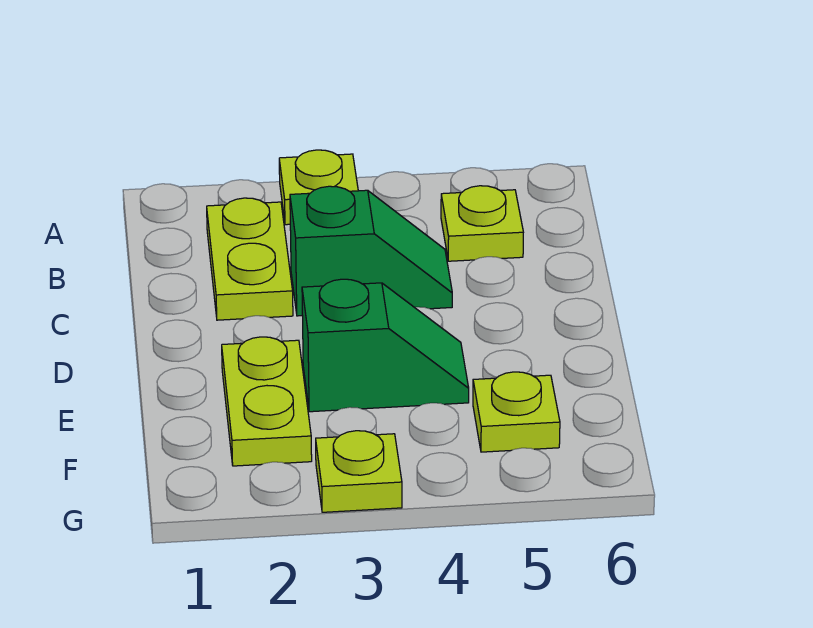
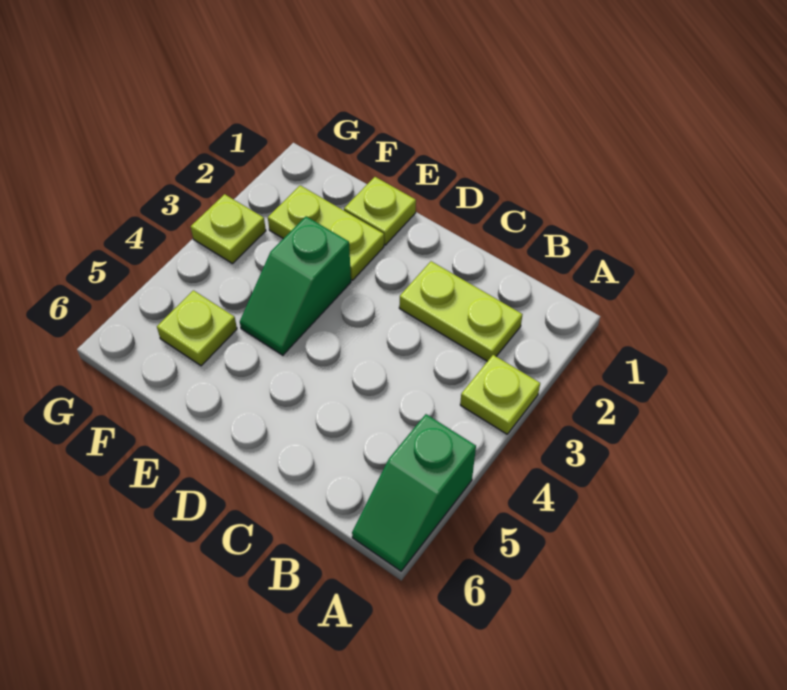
lime plate B5 level 1 -> lime plate E1 level 1
green slope C3:C4 level 1 top 3 -> green slope A5:A6 level 1 top 5

